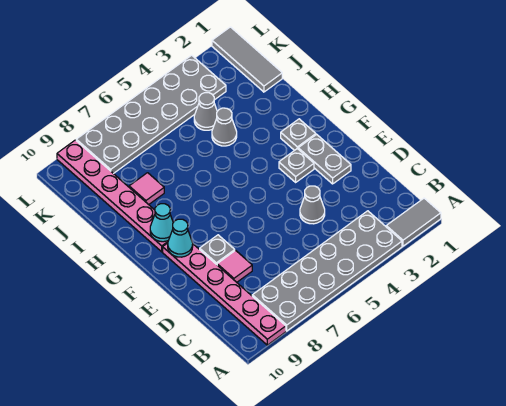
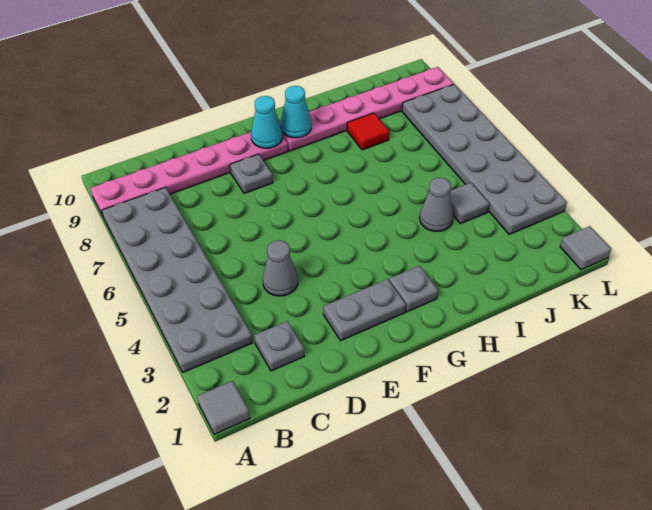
grey tile A1:A2 level 1 -> grey tile A1 level 1
pink tile D8 level 1 -> none
grey plate F3 level 1 -> grey plate C2 level 1
pink tile I8 level 1 -> red tile I8 level 1
grey tile J1:L1 level 1 -> grey tile L1 level 1
grey cone J4 level 1 -> grey tile J4 level 1

